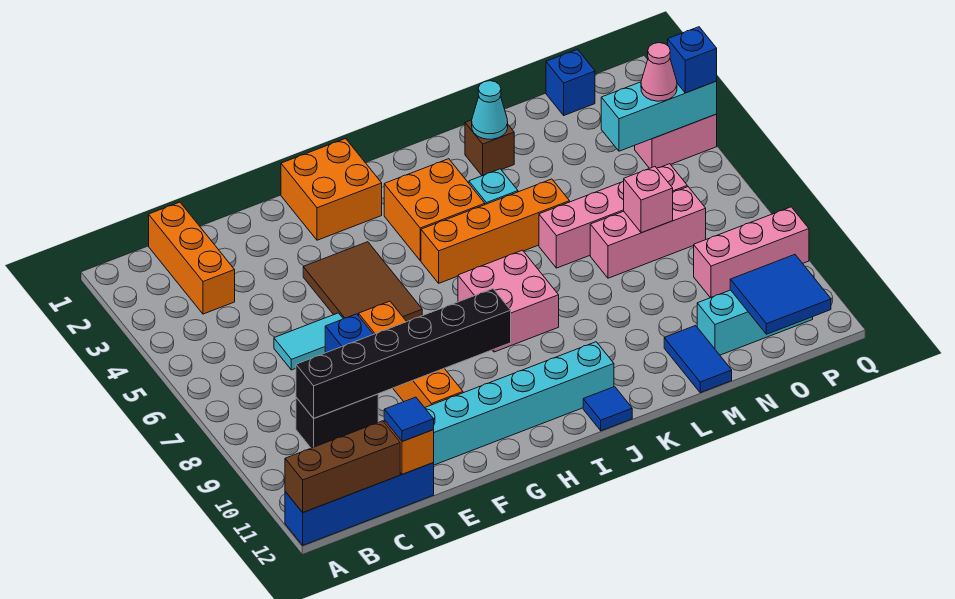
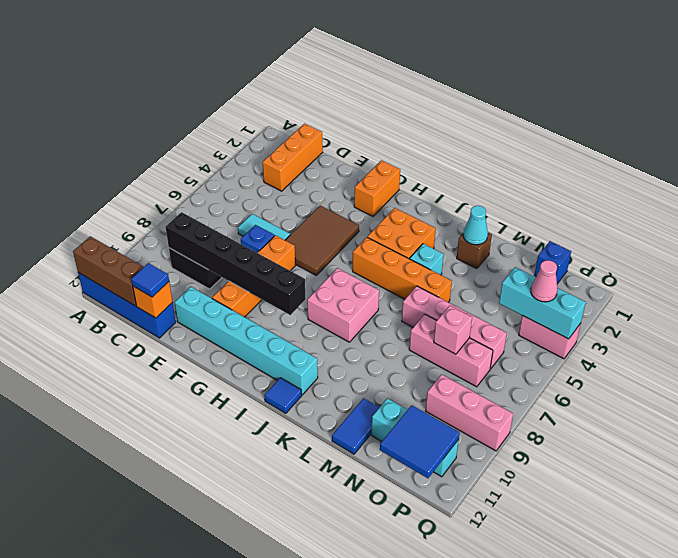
orange brick G1:H2 level 1 -> orange brick G1:G2 level 1
blue brick Q4 level 3 -> none

